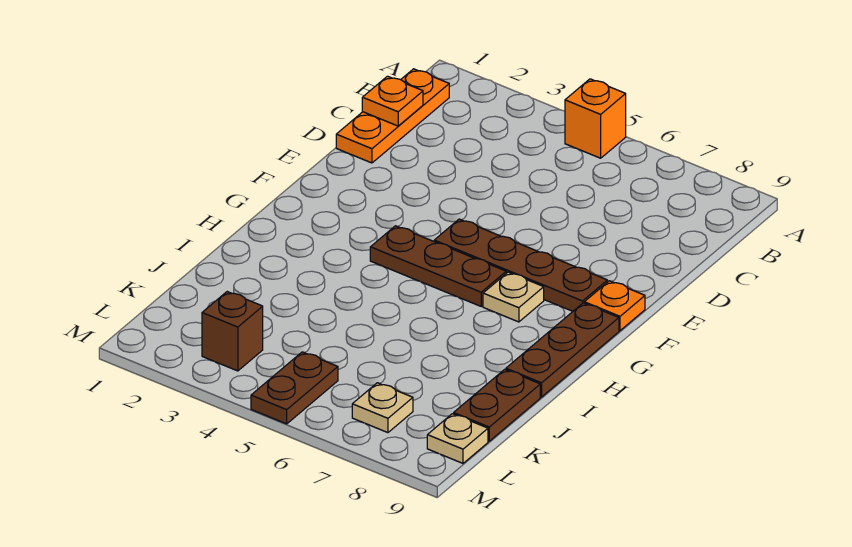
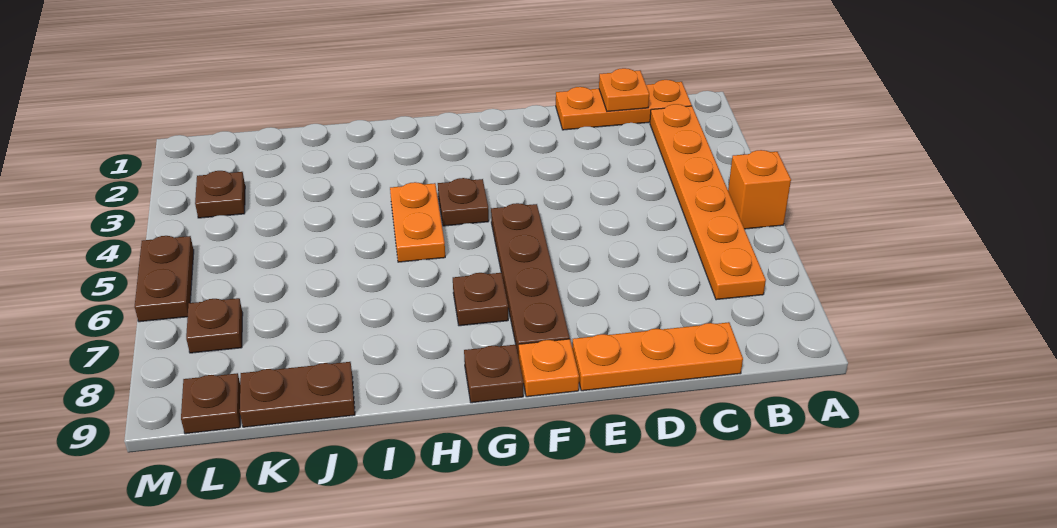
none -> orange plate B2:B7 level 1
none -> orange plate C9:E9 level 1
brown plate G4:G6 level 1 -> brown plate G4 level 1
tan plate G7 level 1 -> brown plate G7 level 1
brown plate G9:I9 level 1 -> brown plate G9 level 1
none -> orange plate H4:H5 level 1
brown brick L3 level 1 -> brown plate L3 level 1
brown plate L5:M5 level 1 -> brown plate M5:M6 level 1
tan plate L7 level 1 -> brown plate L7 level 1
tan plate L9 level 1 -> brown plate L9 level 1

